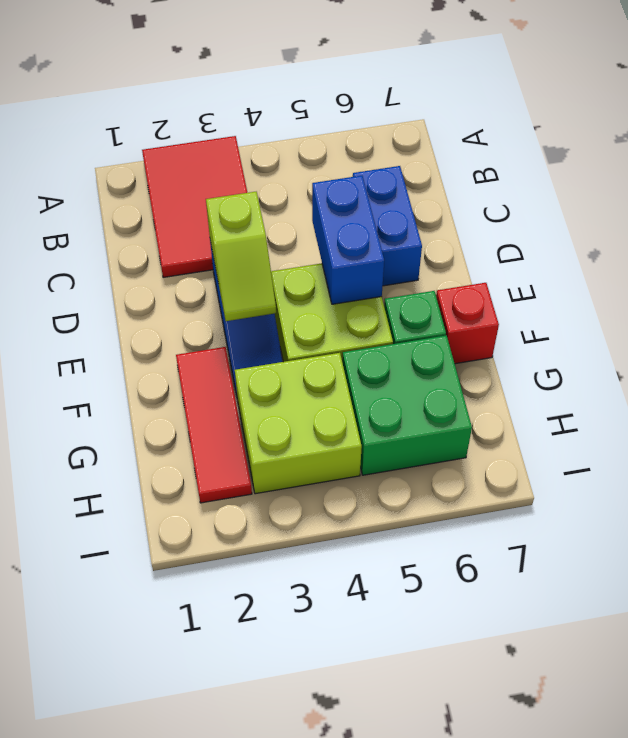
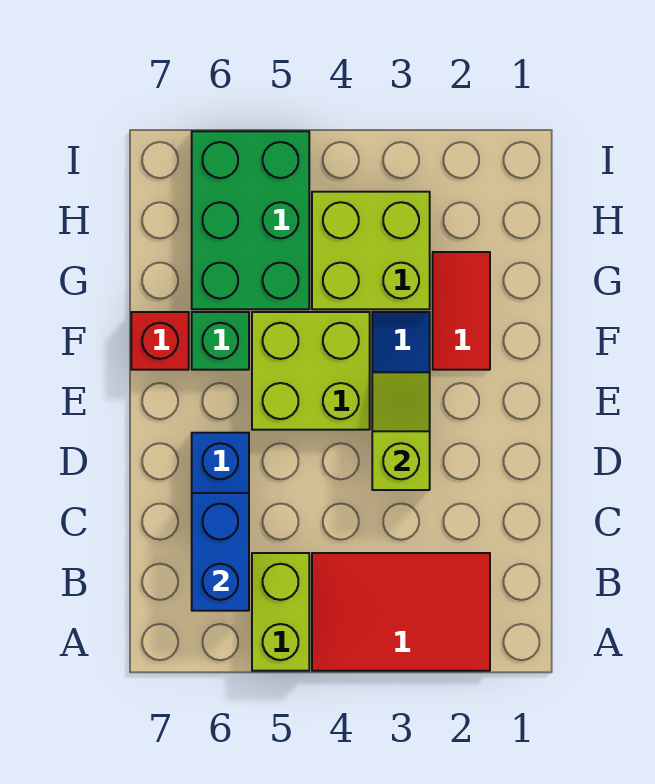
red tile A2:C3 level 1 -> red tile A2:B4 level 1
none -> lime brick A5:B5 level 1
blue brick D5:E5 level 2 -> blue brick B6:C6 level 2
red tile F2:H2 level 1 -> red tile F2:G2 level 1
green brick G5:H6 level 1 -> green brick G5:I6 level 1

